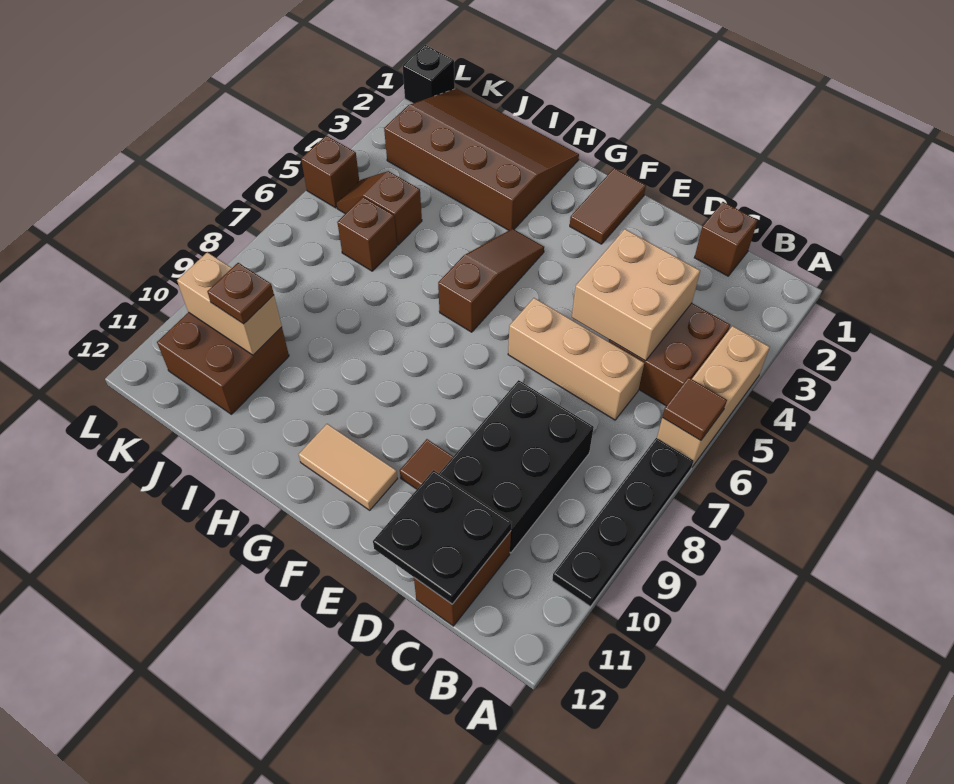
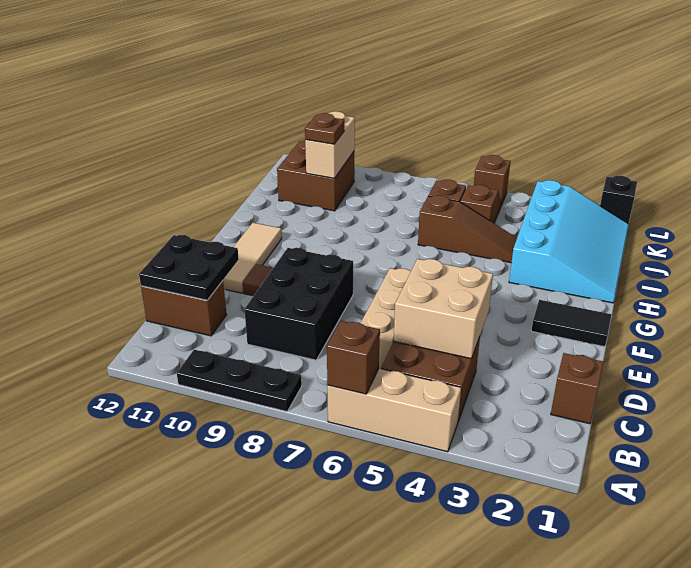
brown tile A6 level 2 -> brown brick A6 level 2
black plate A7:A10 level 1 -> black plate A8:A10 level 1
black brick C8:D10 level 1 -> black brick C8:E9 level 1
brown tile F1:F2 level 1 -> black tile F1:F2 level 1
tan tile F11:G11 level 1 -> tan tile E11:G11 level 1
brown slope G4:G6 level 1 top 6 -> brown slope I4:I6 level 1 top 6
brown slope H1:K3 level 1 top 3 -> cyan slope H1:K3 level 1 top 3

